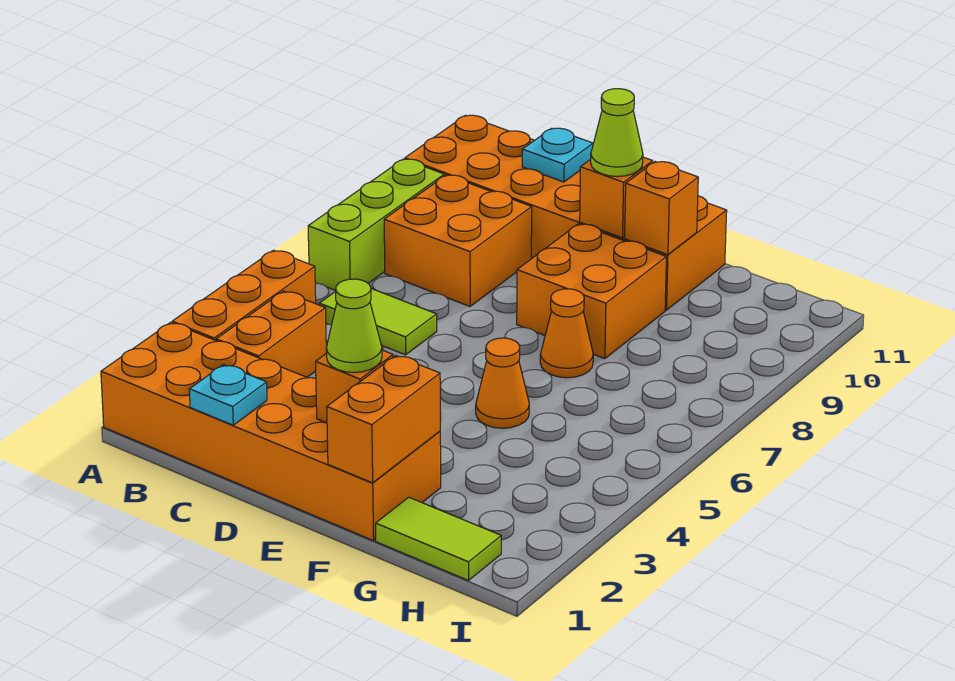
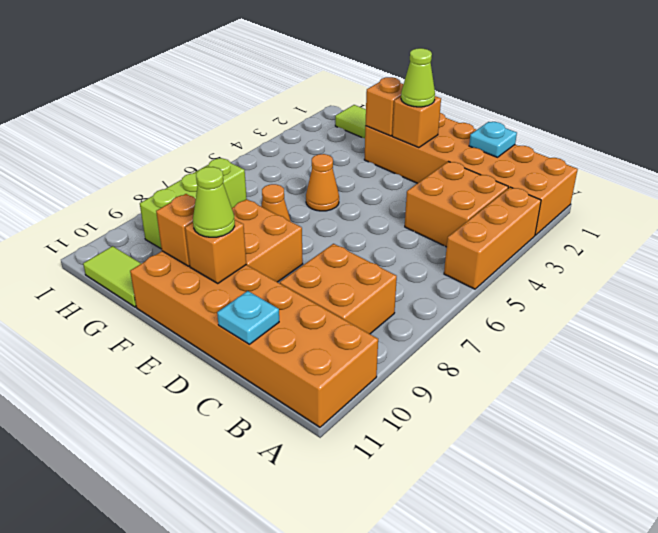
lime brick A7:A9 level 1 -> lime brick H7:H9 level 1
orange brick B3:B4 level 1 -> orange brick B3:C4 level 1
lime tile B6:C6 level 1 -> lime tile G11:H11 level 1
orange brick F1:F2 level 2 -> orange brick F2 level 2

